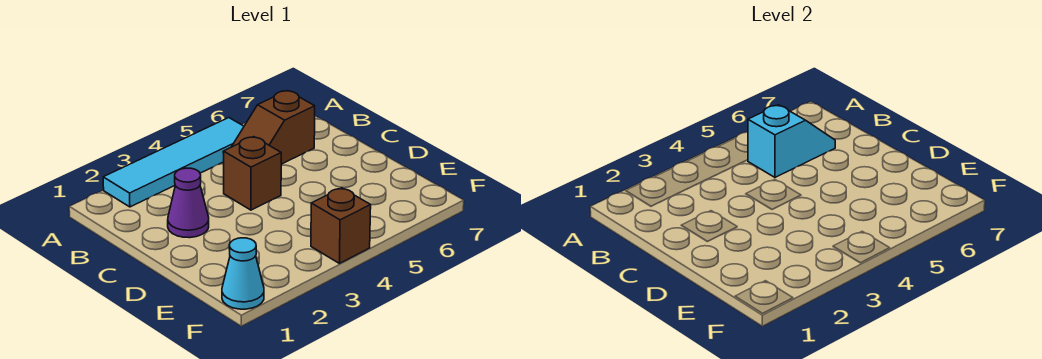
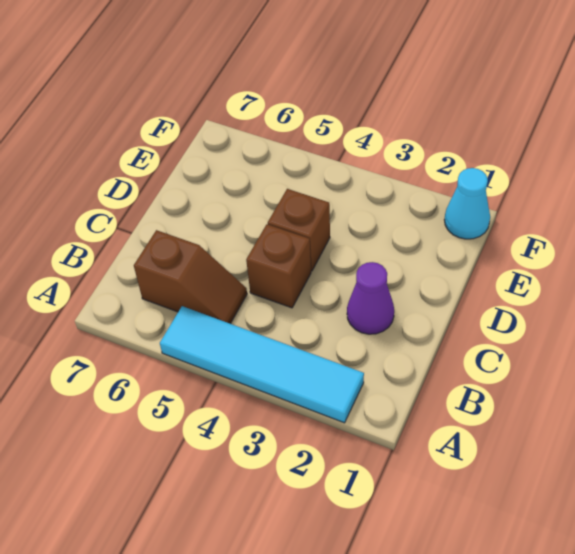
cyan slope B5:B6 level 2 top 5 -> none
brown brick F4 level 1 -> brown brick D4 level 1

